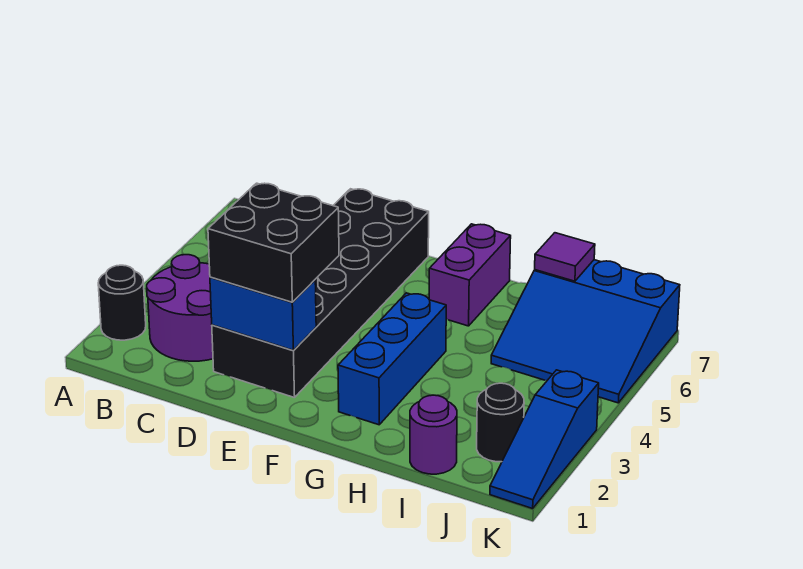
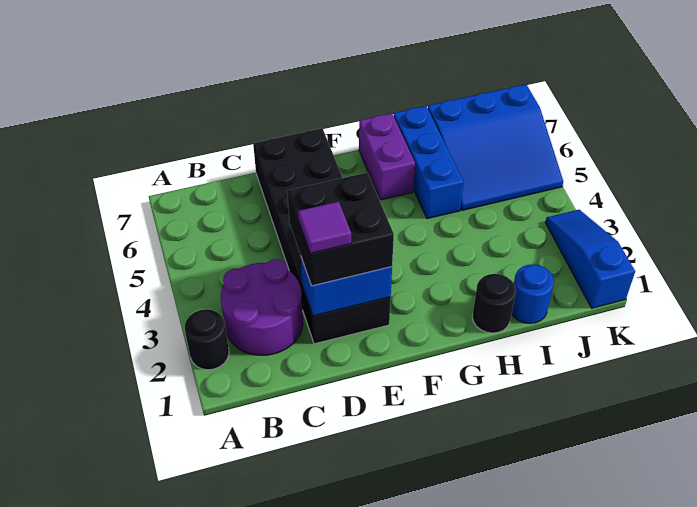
blue brick G2:G4 level 1 -> blue brick H5:H7 level 1
purple round brick I1 level 1 -> blue round brick I1 level 1
purple tile I7 level 2 -> purple tile D2 level 4
black round brick J2 level 1 -> black round brick H1 level 1
blue slope K1:K3 level 1 top 3 -> blue slope K1:K3 level 1 top 1

